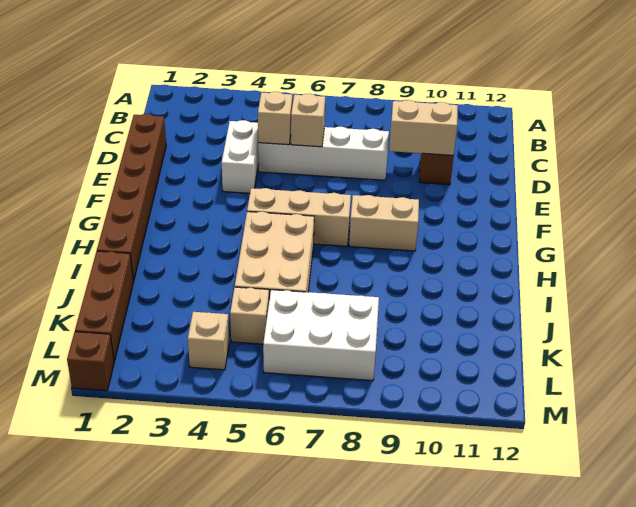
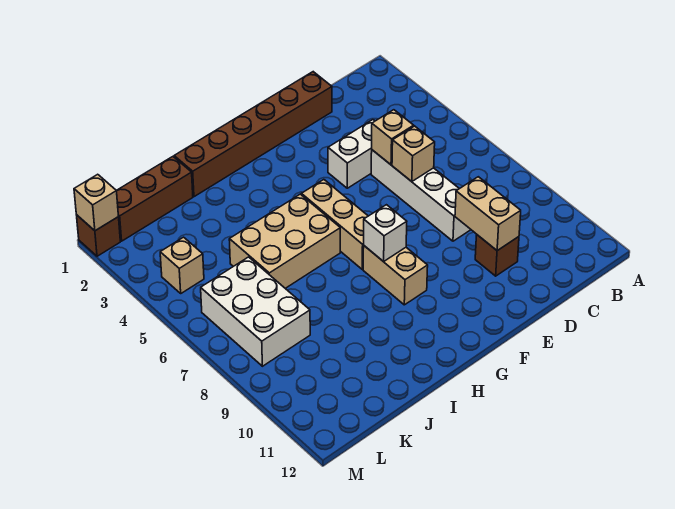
none -> white brick G8 level 2
tan brick K5 level 1 -> tan brick M1 level 2

